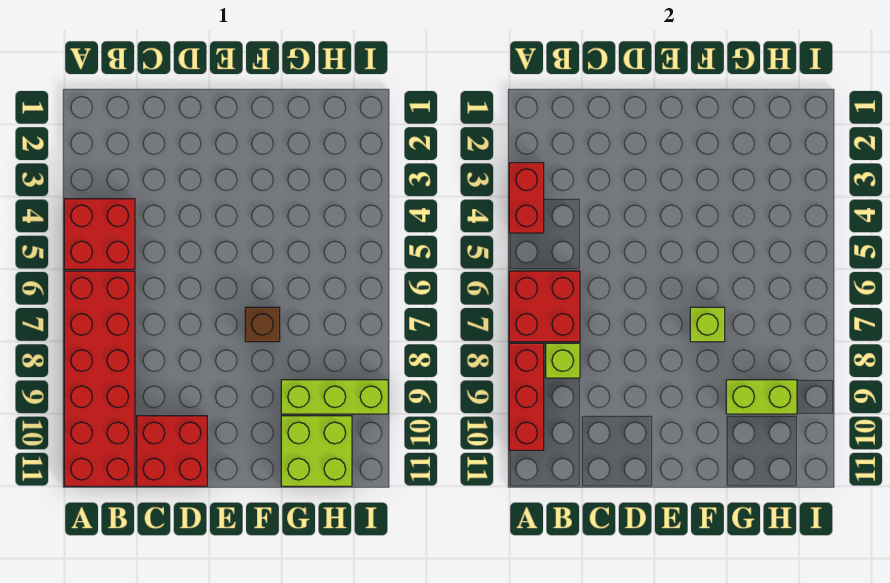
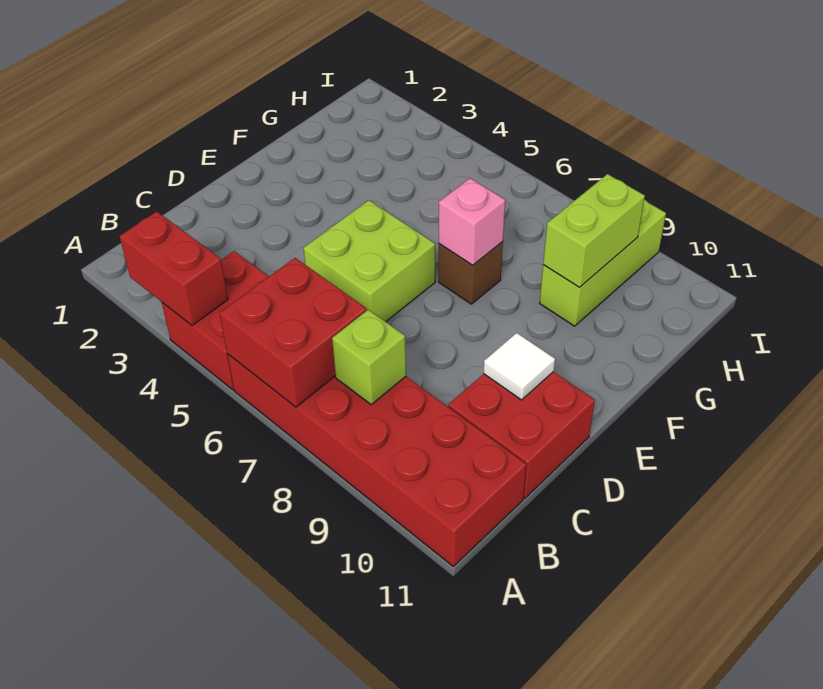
red brick A8:A10 level 2 -> none
none -> white tile D10 level 2
lime brick F7 level 2 -> pink brick F7 level 2
lime brick G10:H11 level 1 -> lime brick D5:E6 level 1

